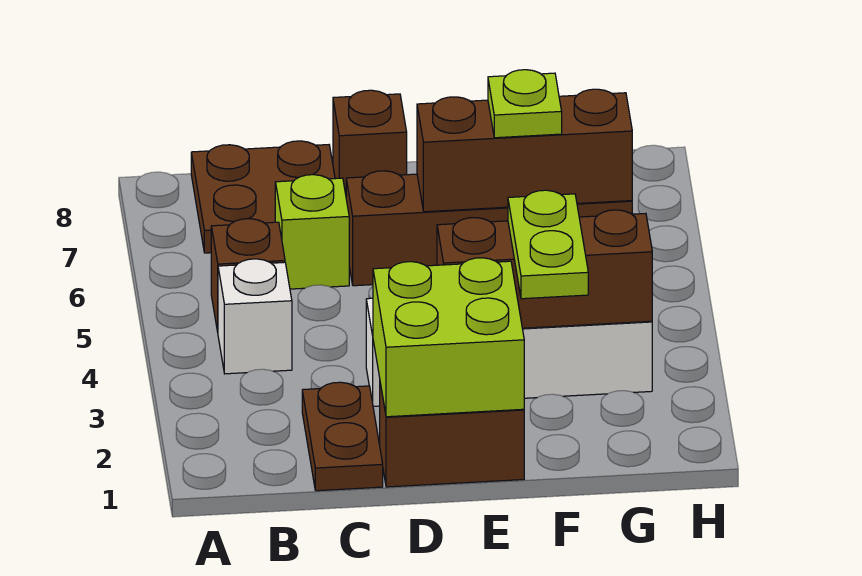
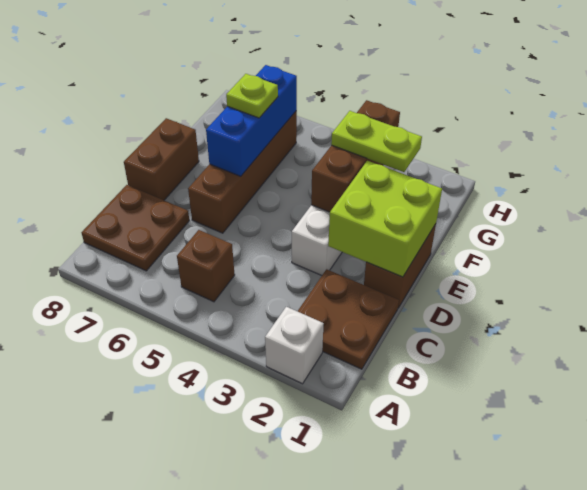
white brick B4 level 1 -> white brick A2 level 1
brown plate C1:C2 level 1 -> brown plate B1:C2 level 1
lime brick C6 level 1 -> none
brown brick D8 level 1 -> brown brick D8:E8 level 1
brown brick E6:G6 level 2 -> blue brick E6:G6 level 2

